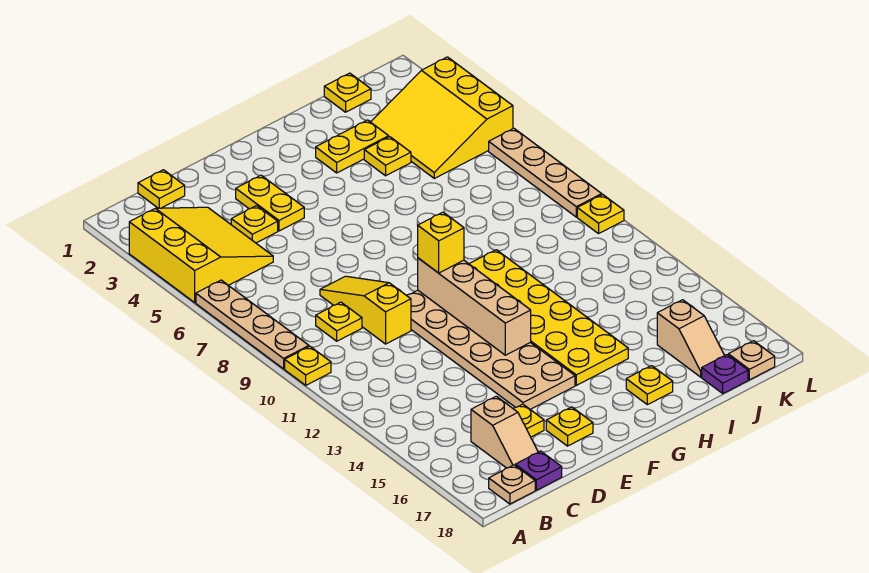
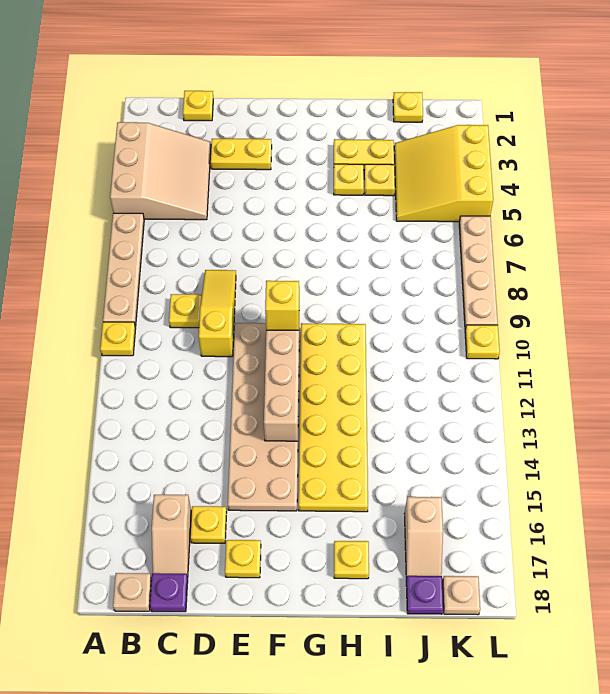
yellow slope A3:C5 level 1 top A -> tan slope A3:C5 level 1 top A
yellow plate D4 level 1 -> yellow plate H4 level 1
yellow plate E3:E4 level 1 -> yellow plate D3:E3 level 1

